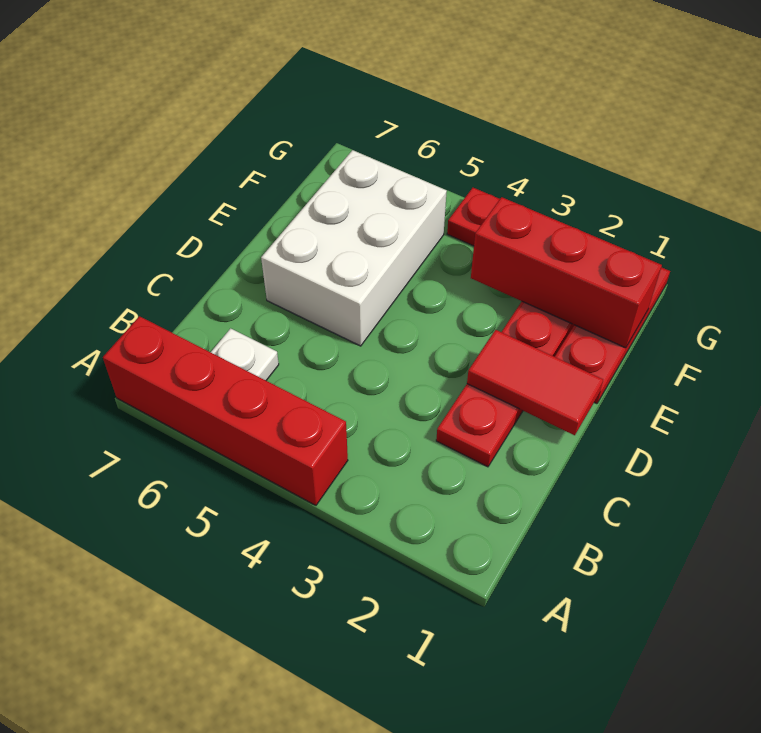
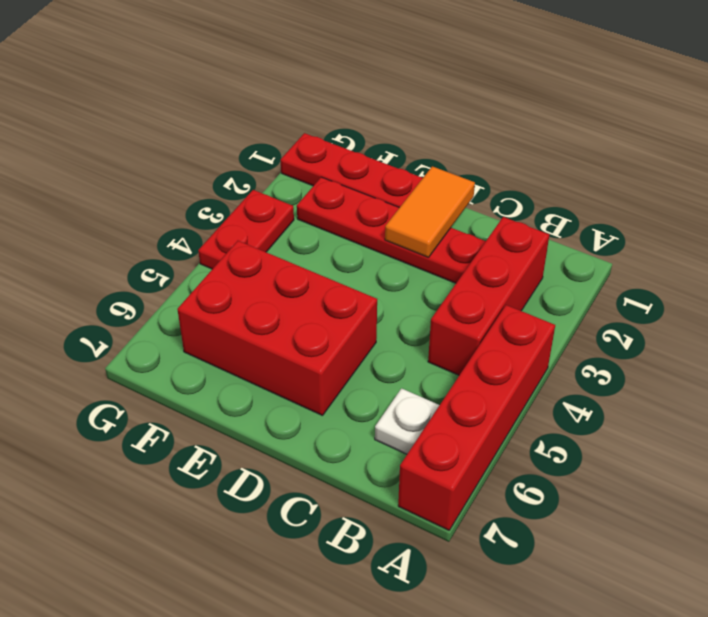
red tile D1:D2 level 2 -> orange tile D1:D2 level 2
white brick D5:F6 level 1 -> red brick D5:F6 level 1
red brick F1:F3 level 2 -> red brick B2:B4 level 1

